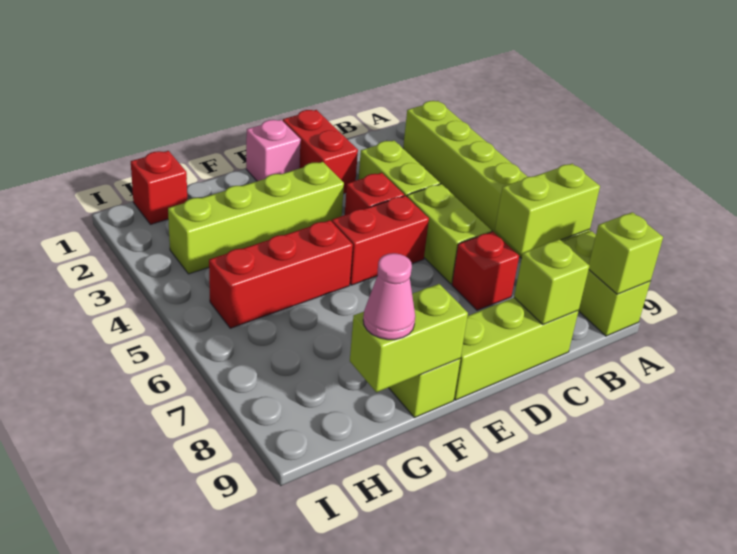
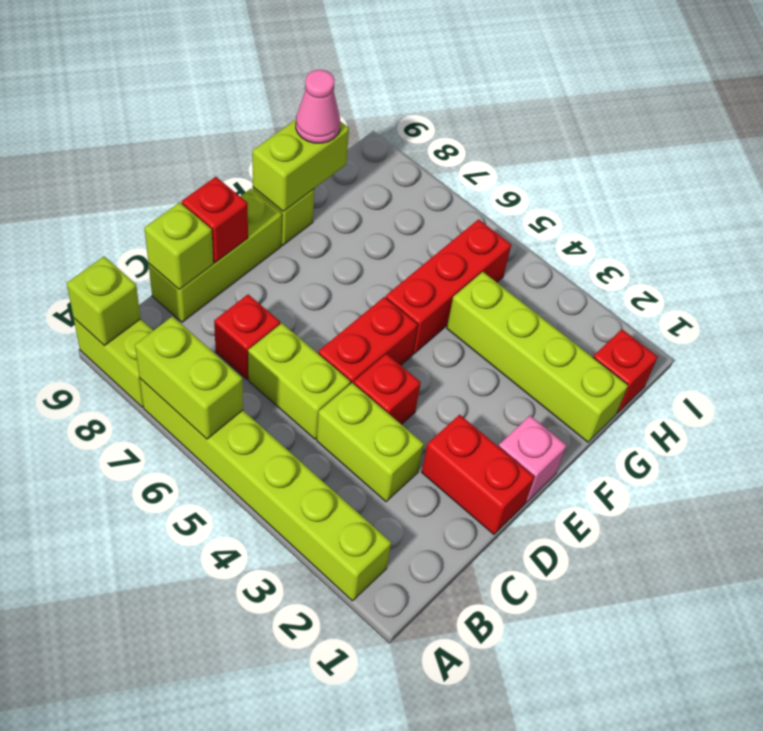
lime brick A7:B7 level 2 -> lime brick A6:A7 level 2
none -> red brick D9 level 2
lime brick E3:H3 level 1 -> lime brick G1:G4 level 1

